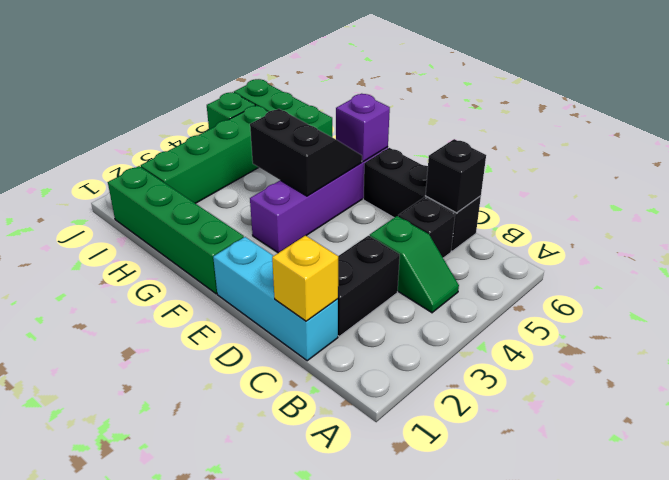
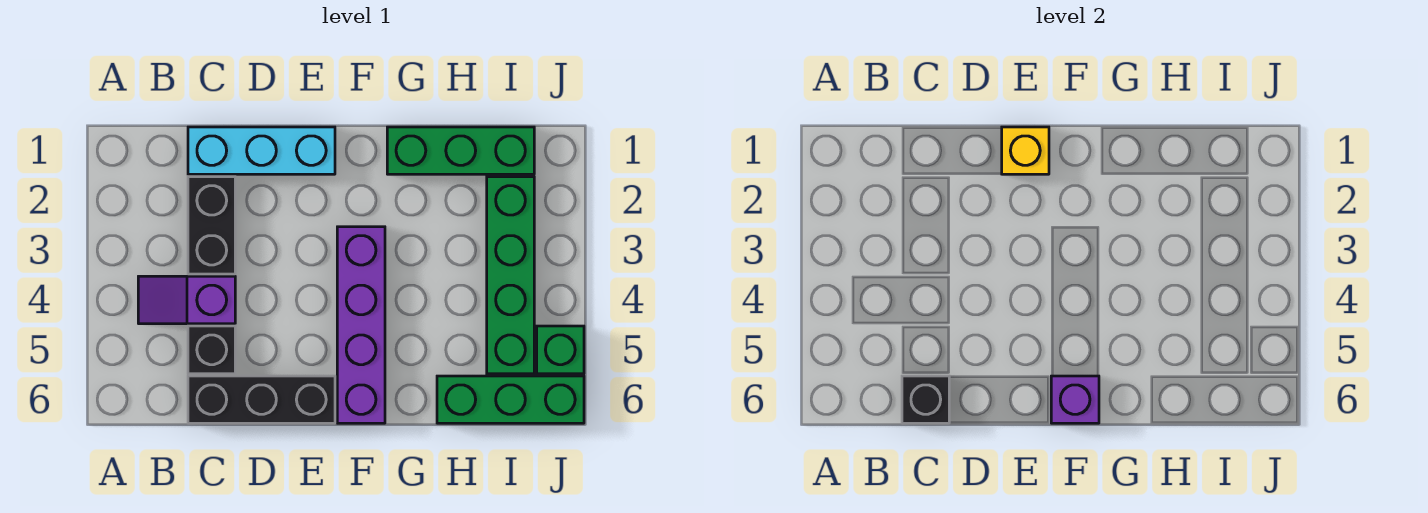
green slope B4:C4 level 1 top C -> purple slope B4:C4 level 1 top C
yellow brick C1 level 2 -> yellow brick E1 level 2
green brick F1:I1 level 1 -> green brick G1:I1 level 1
black slope F4:G5 level 2 top 4 -> none

